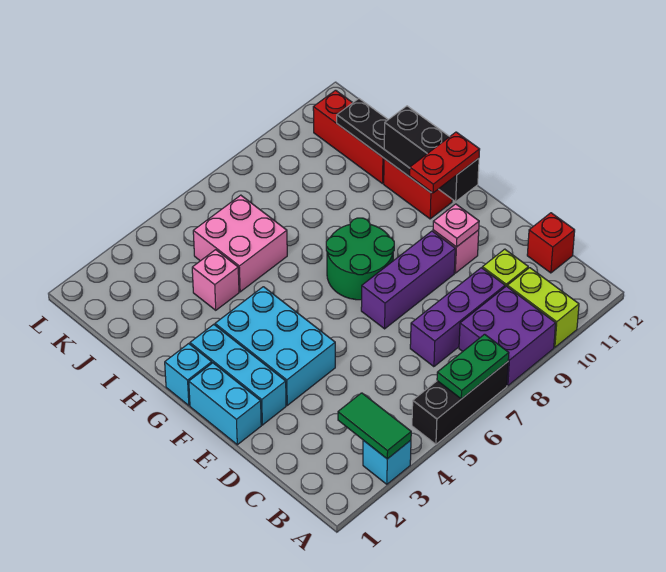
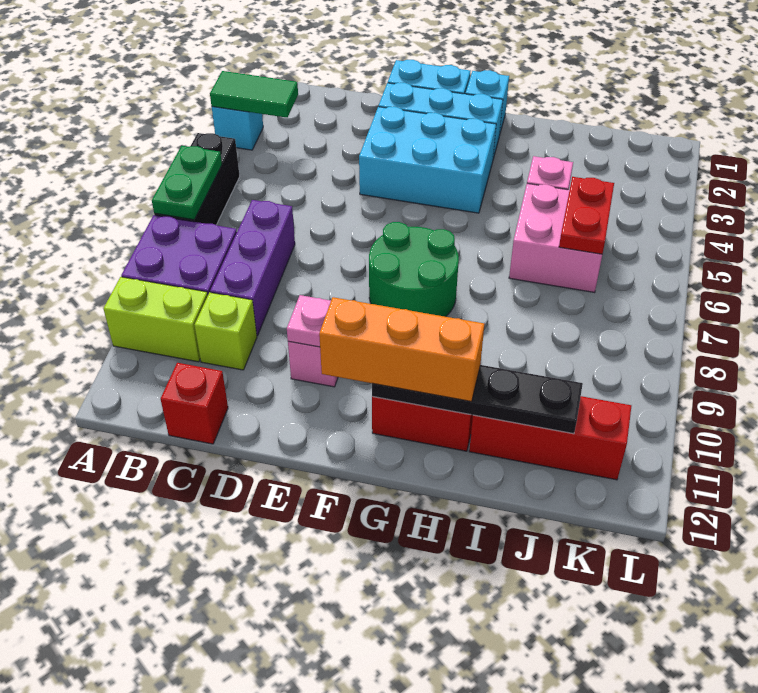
purple brick E7:E9 level 1 -> none
red plate F10:F11 level 4 -> red plate J5:J6 level 2
black brick F11:H11 level 3 -> orange brick F11:H11 level 3

